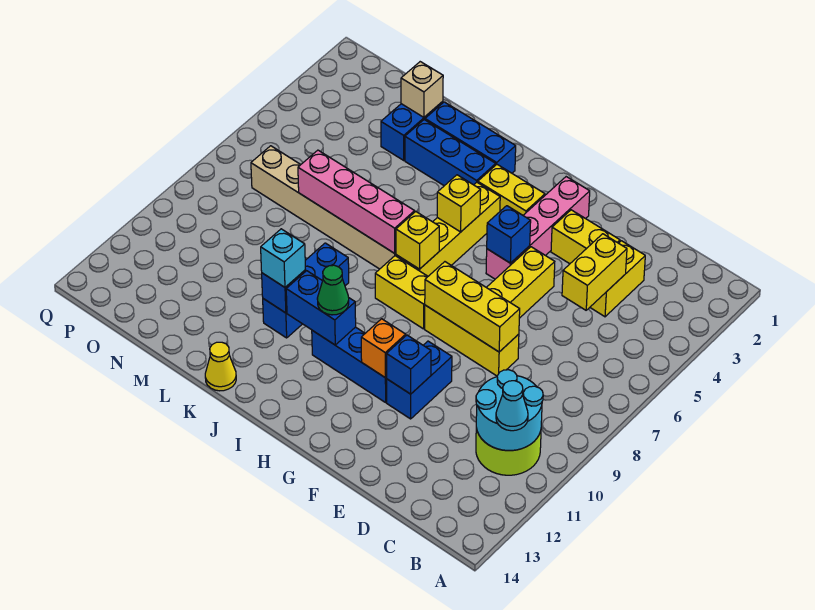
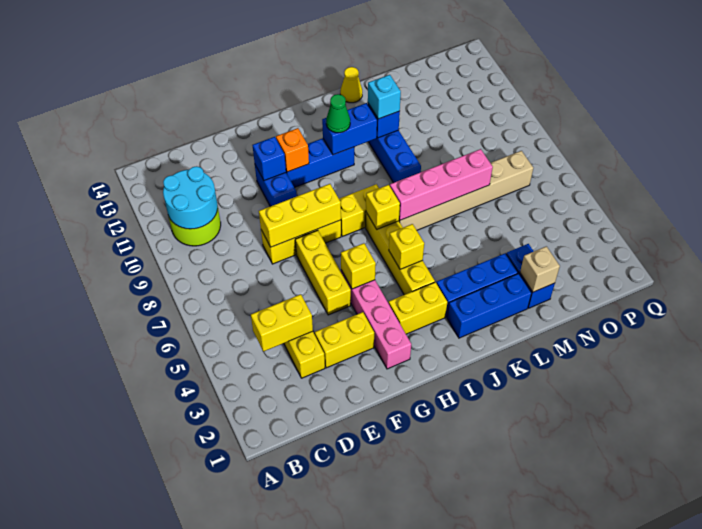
cyan cone B11 level 3 -> none
yellow brick D4:D5 level 2 -> yellow brick C4:D4 level 2
blue brick G5 level 2 -> yellow brick G5 level 2

